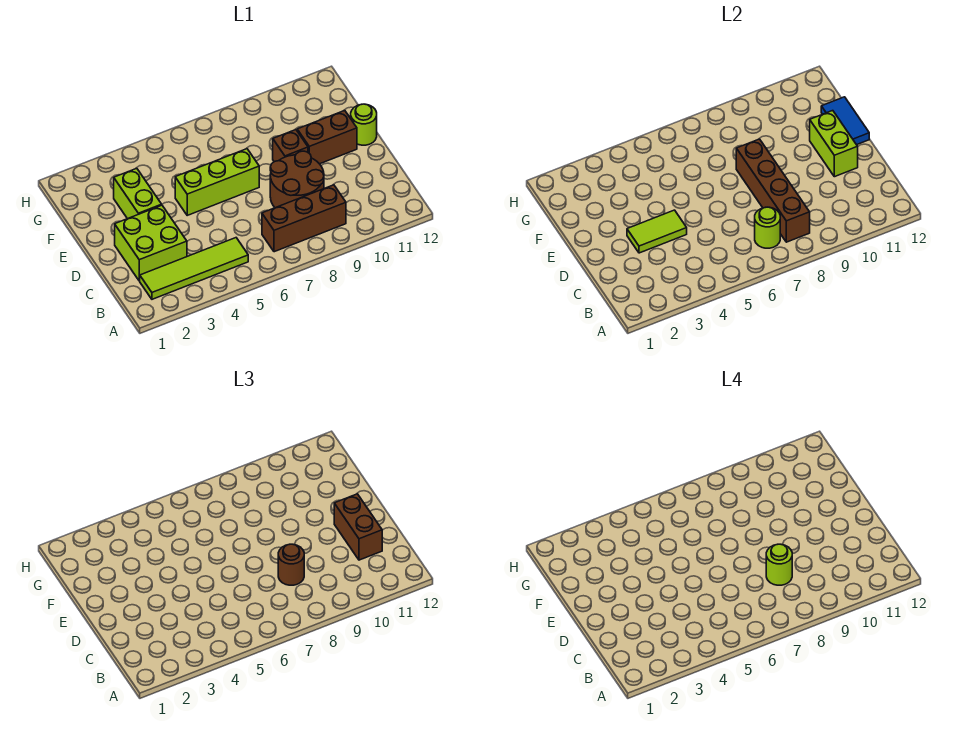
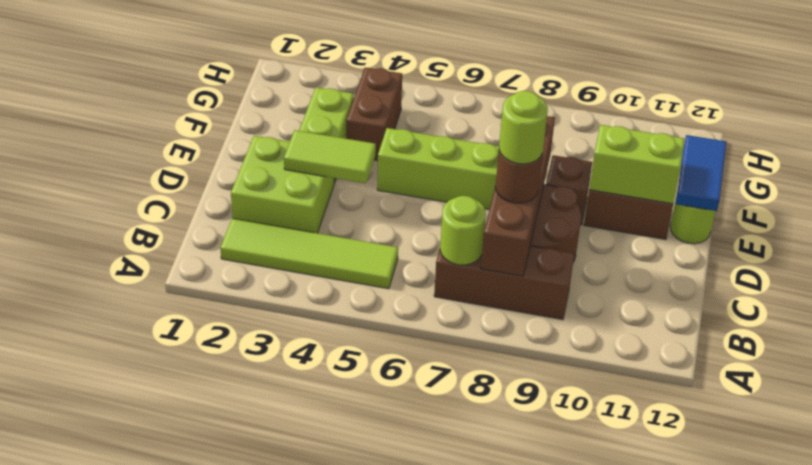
brown brick C11:D11 level 3 -> brown brick F4:G4 level 1
lime brick D11:E11 level 2 -> lime brick E10:E11 level 2

